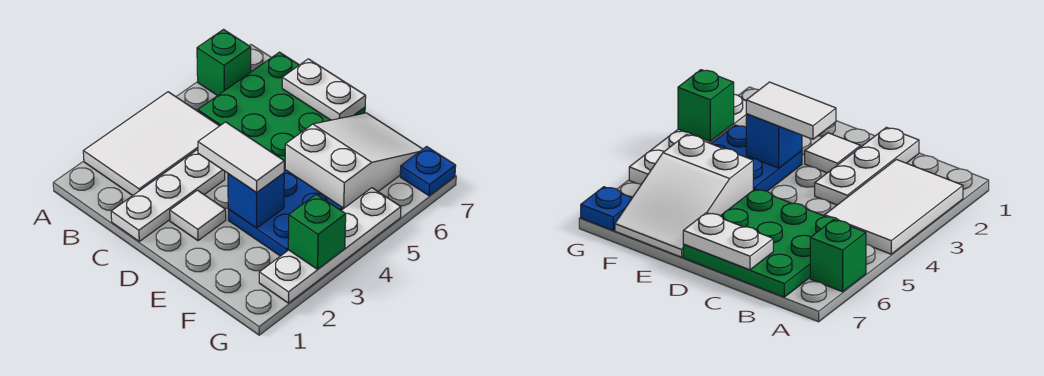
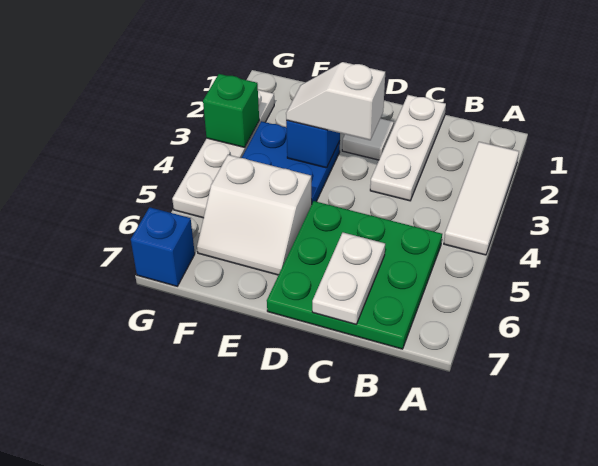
white tile A2:B4 level 1 -> white tile A2:A4 level 1
green brick A6 level 1 -> none
white plate C7:D7 level 2 -> white plate C6:C7 level 2
white tile D3:E3 level 3 -> white slope D3:E3 level 3 top D
white slope E5:F7 level 1 top 5 -> white slope E5:F6 level 1 top 5
blue plate G7 level 1 -> blue brick G7 level 1

